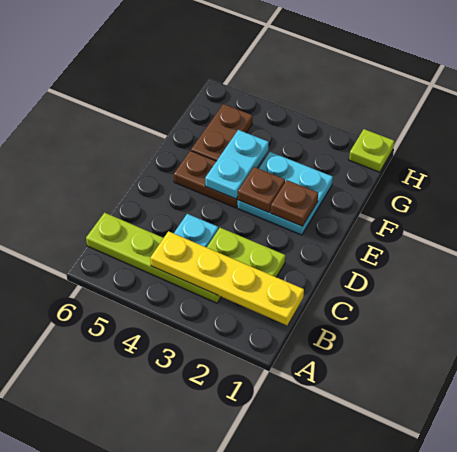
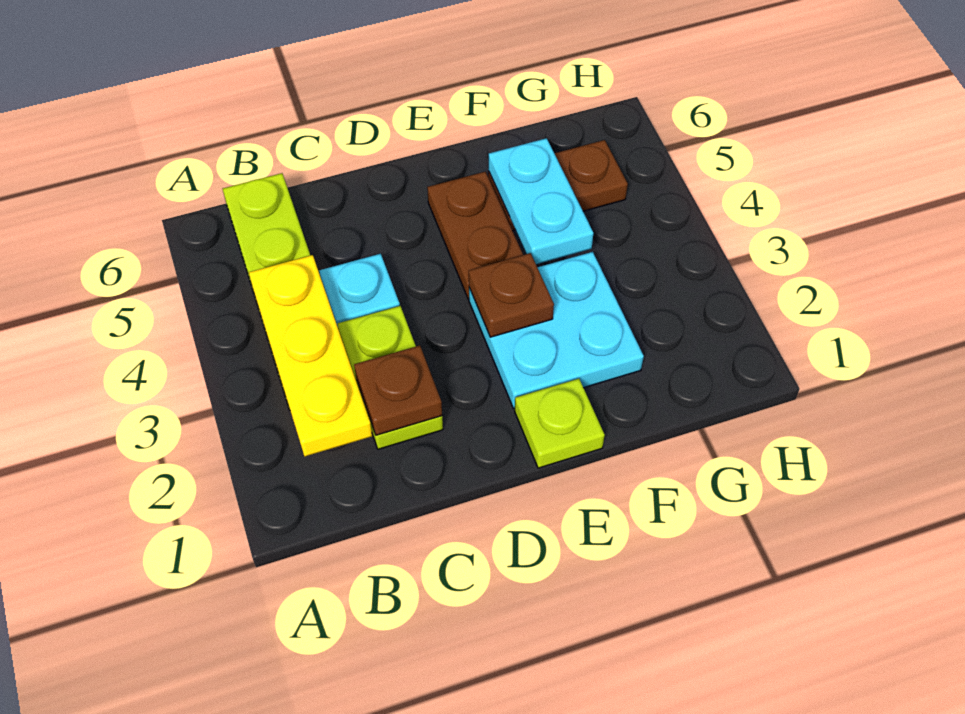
yellow plate B1:B4 level 2 -> yellow plate B2:B4 level 2
brown plate E2 level 2 -> brown plate C2 level 2
cyan plate E4:F4 level 2 -> cyan plate F4:F5 level 2
lime plate H1 level 1 -> lime plate E1 level 1

